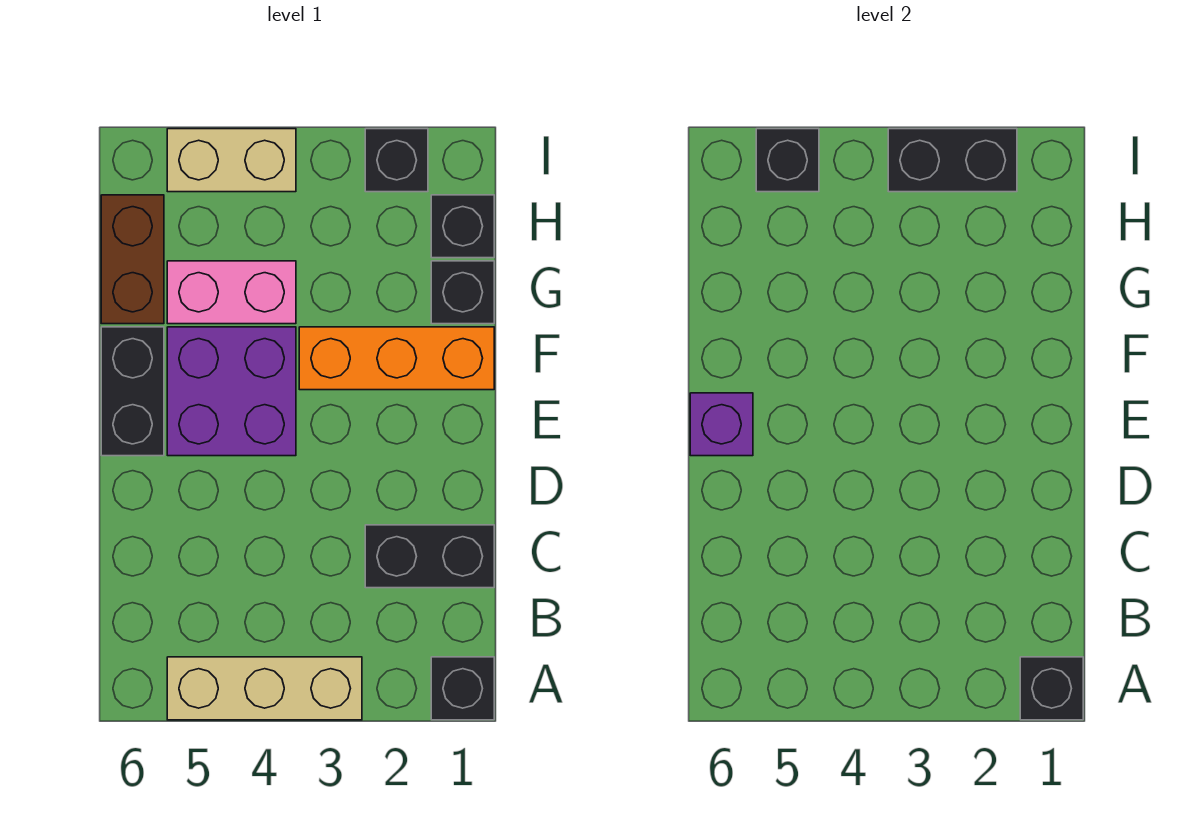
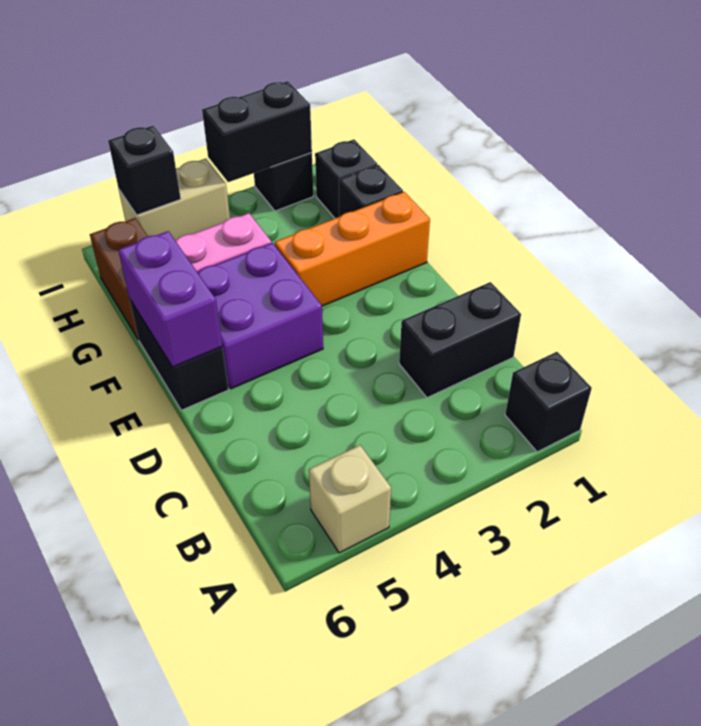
black brick A1 level 2 -> none
tan brick A3:A5 level 1 -> tan brick A5 level 1
purple brick E6 level 2 -> purple brick E6:F6 level 2

